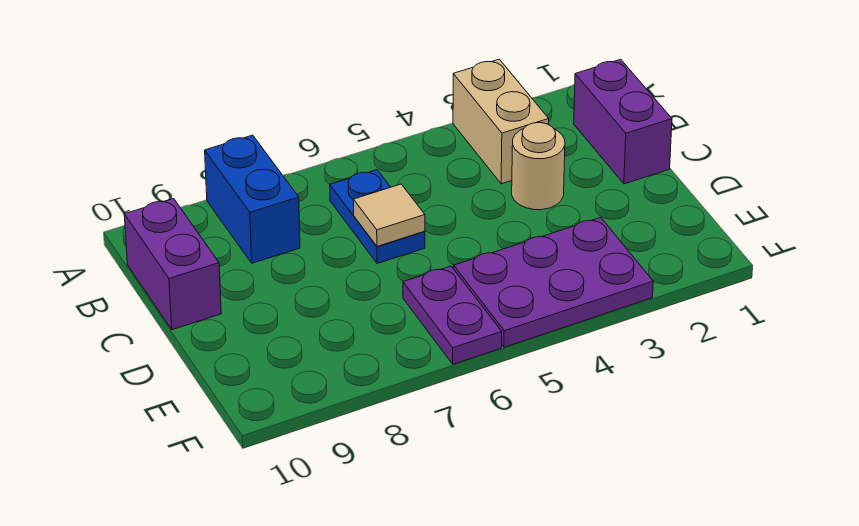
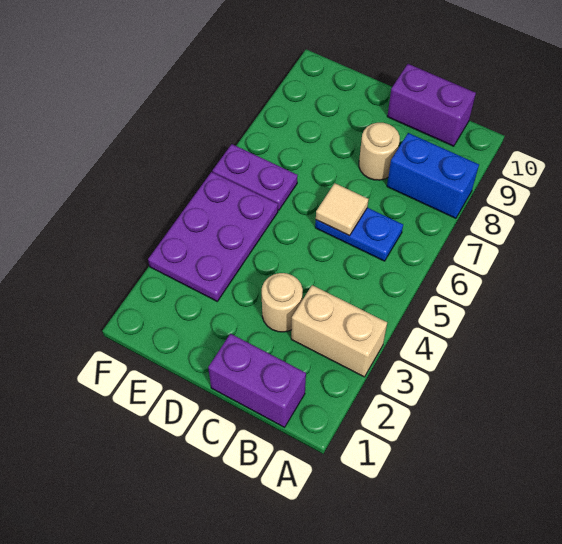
none -> tan round brick C8 level 1

